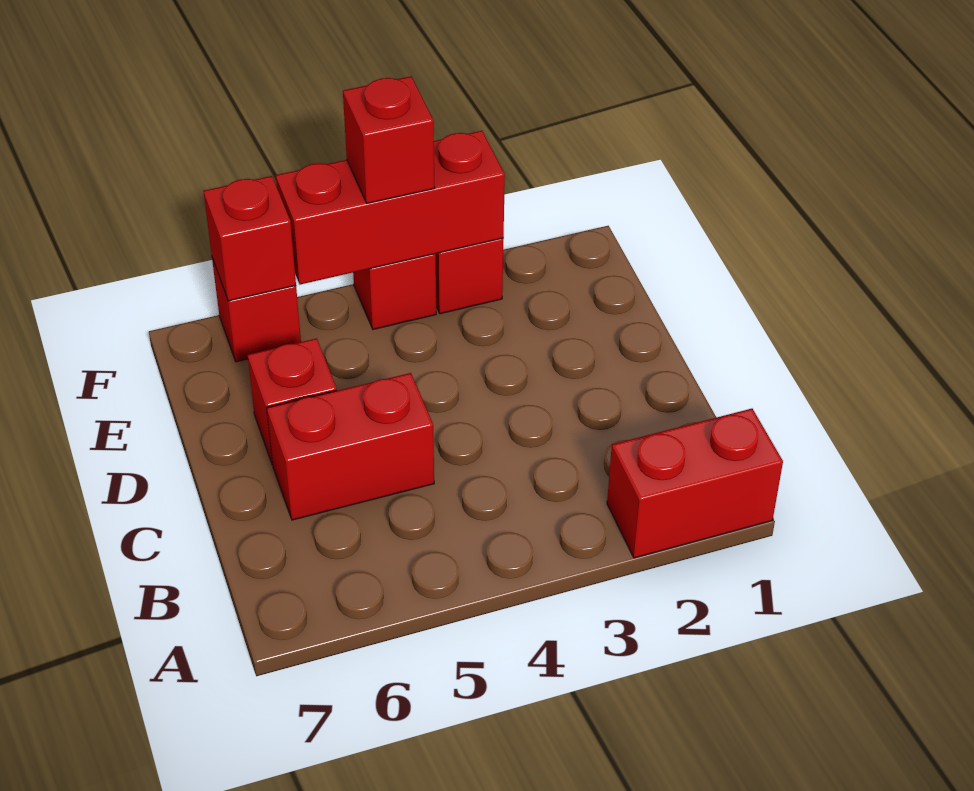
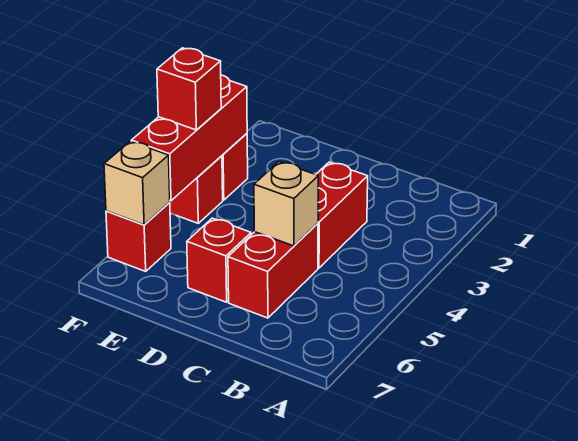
red brick A1:A2 level 1 -> red brick C3:C4 level 1
none -> tan brick C5 level 2
red brick F6 level 2 -> tan brick F6 level 2

